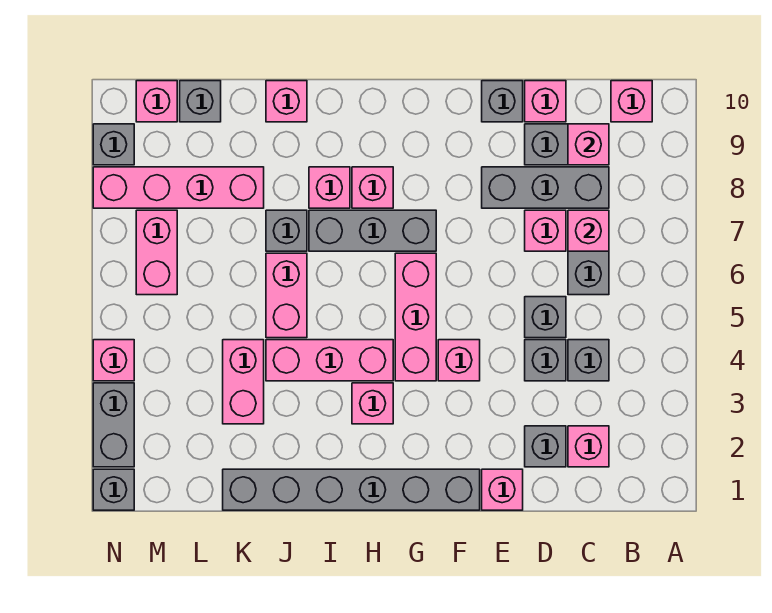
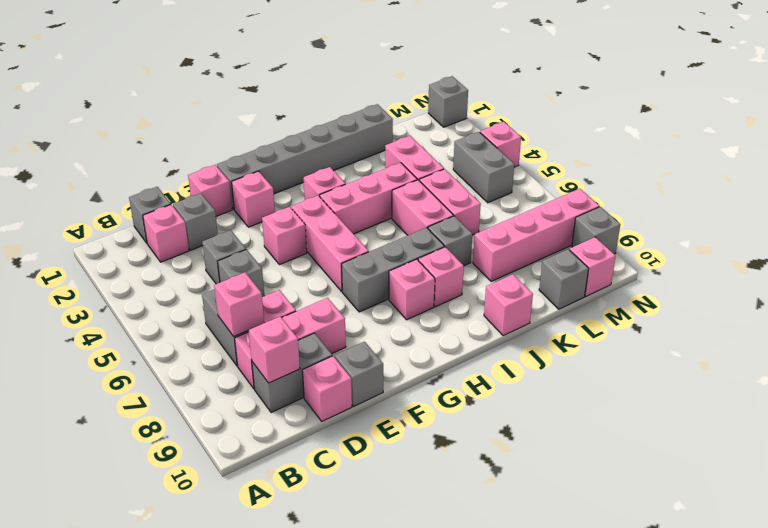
pink brick B10 level 1 -> pink brick F2 level 1
grey brick C4 level 1 -> grey brick C1 level 1
grey brick C8:E8 level 1 -> pink brick C8:E8 level 1
pink brick M6:M7 level 1 -> pink brick K5:K6 level 1
grey brick N2:N3 level 1 -> grey brick M4:M5 level 1

